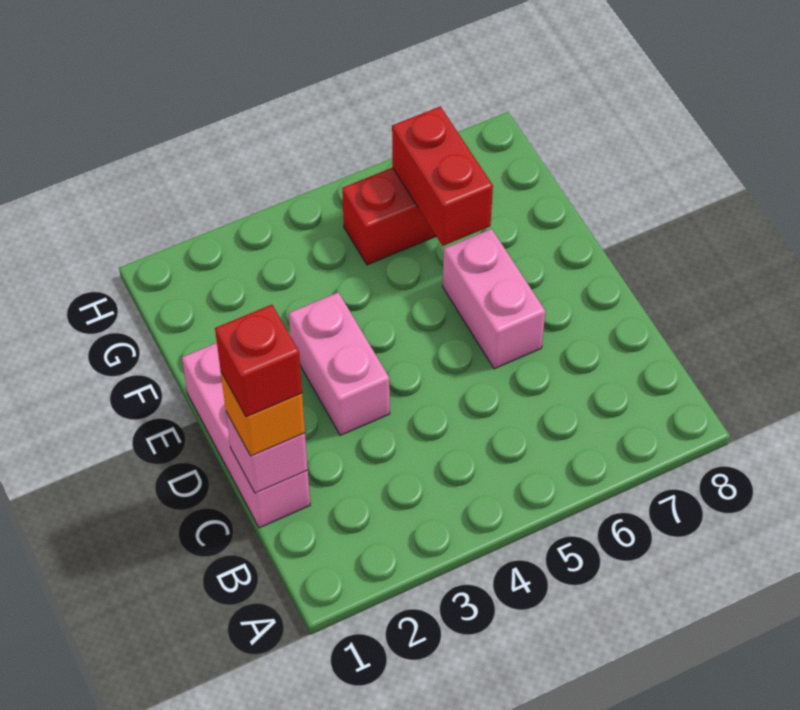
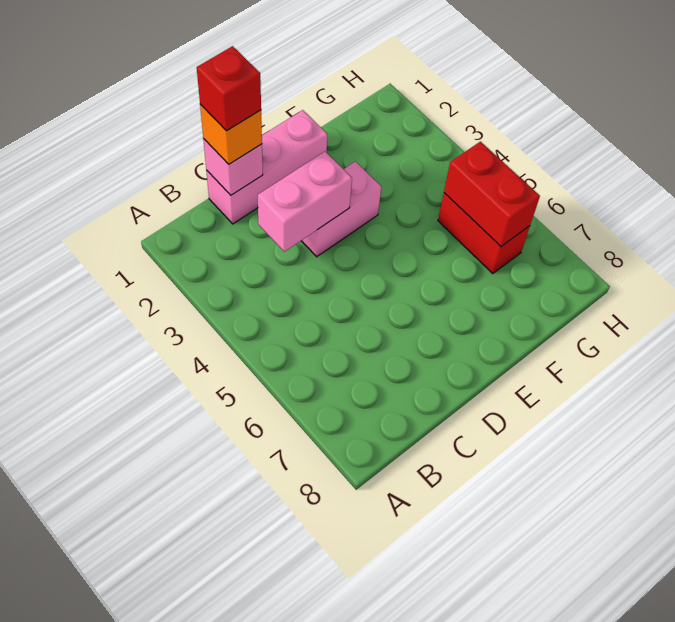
pink brick D6:E6 level 1 -> pink brick C3:D3 level 2
red brick F6:G6 level 2 -> red brick G5:G6 level 2

